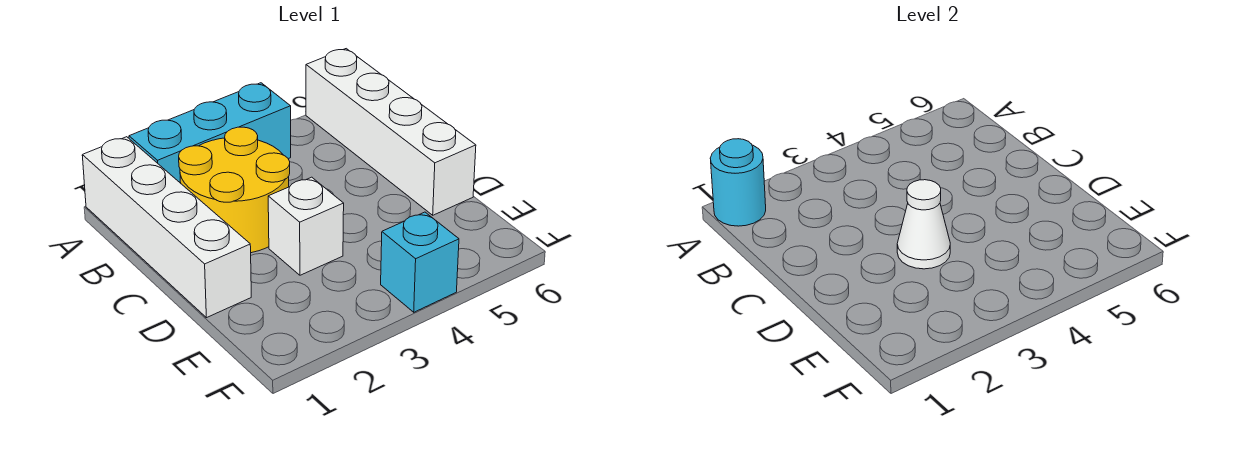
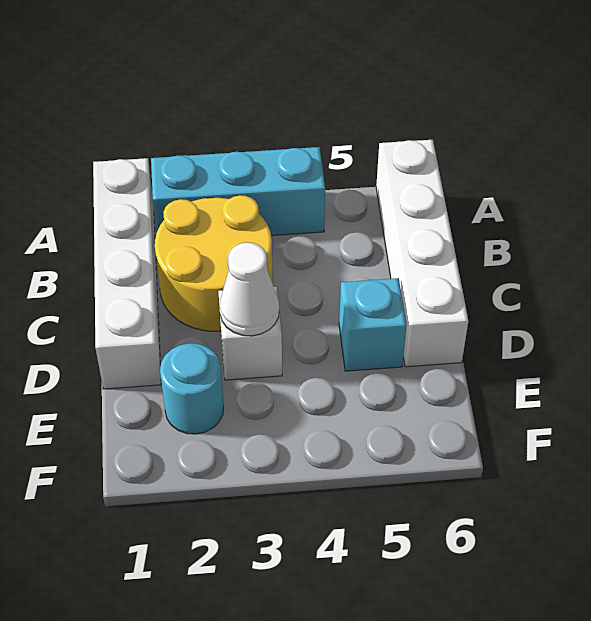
cyan round brick A1 level 2 -> cyan round brick E2 level 1
cyan brick F4 level 1 -> cyan brick D5 level 1

